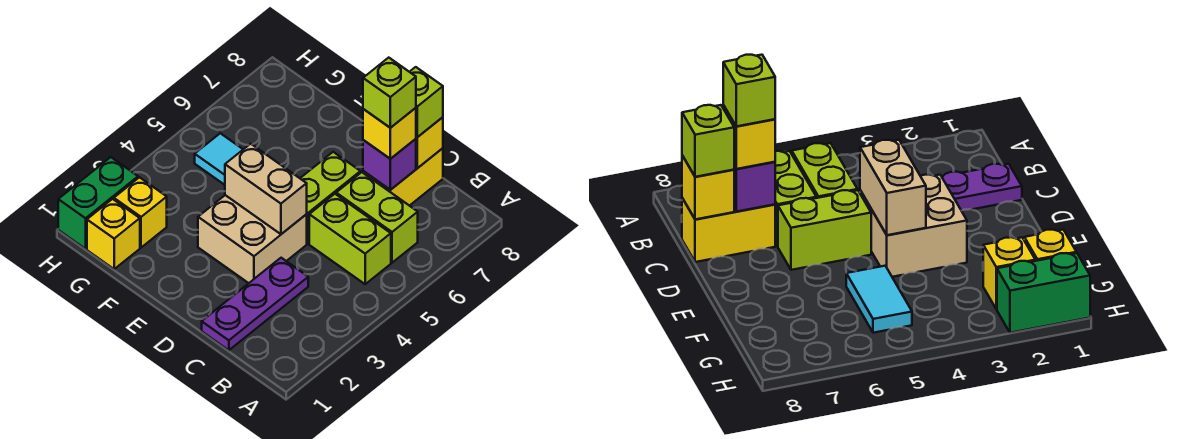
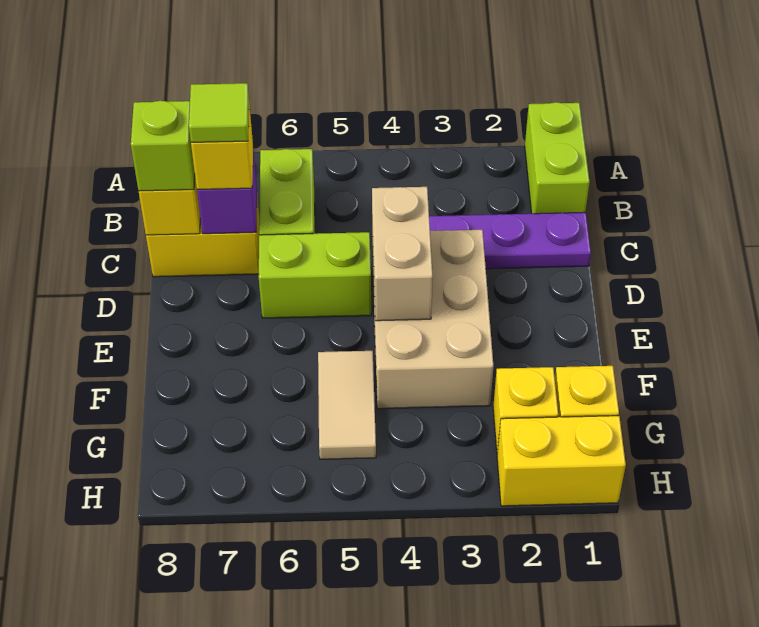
lime brick B5:C5 level 1 -> lime brick A1:B1 level 1
lime brick C7 level 4 -> lime tile C7 level 4
tan brick D3:E4 level 1 -> tan brick D3:F4 level 1
cyan tile F5:G5 level 1 -> tan tile F5:G5 level 1
green brick H1:H2 level 1 -> yellow brick H1:H2 level 1

